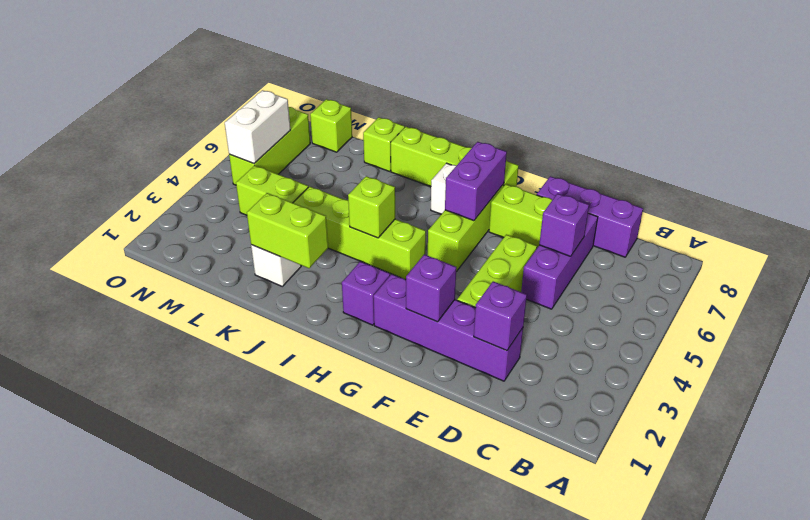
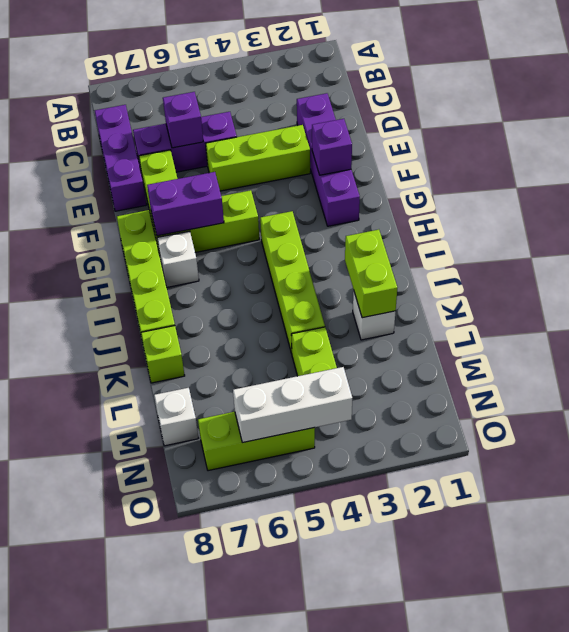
purple brick D2 level 2 -> none
purple brick H2 level 1 -> none
lime brick I4 level 2 -> none
lime brick M8 level 1 -> white brick M8 level 1
white brick N5:N6 level 2 -> white brick N4:N6 level 2

